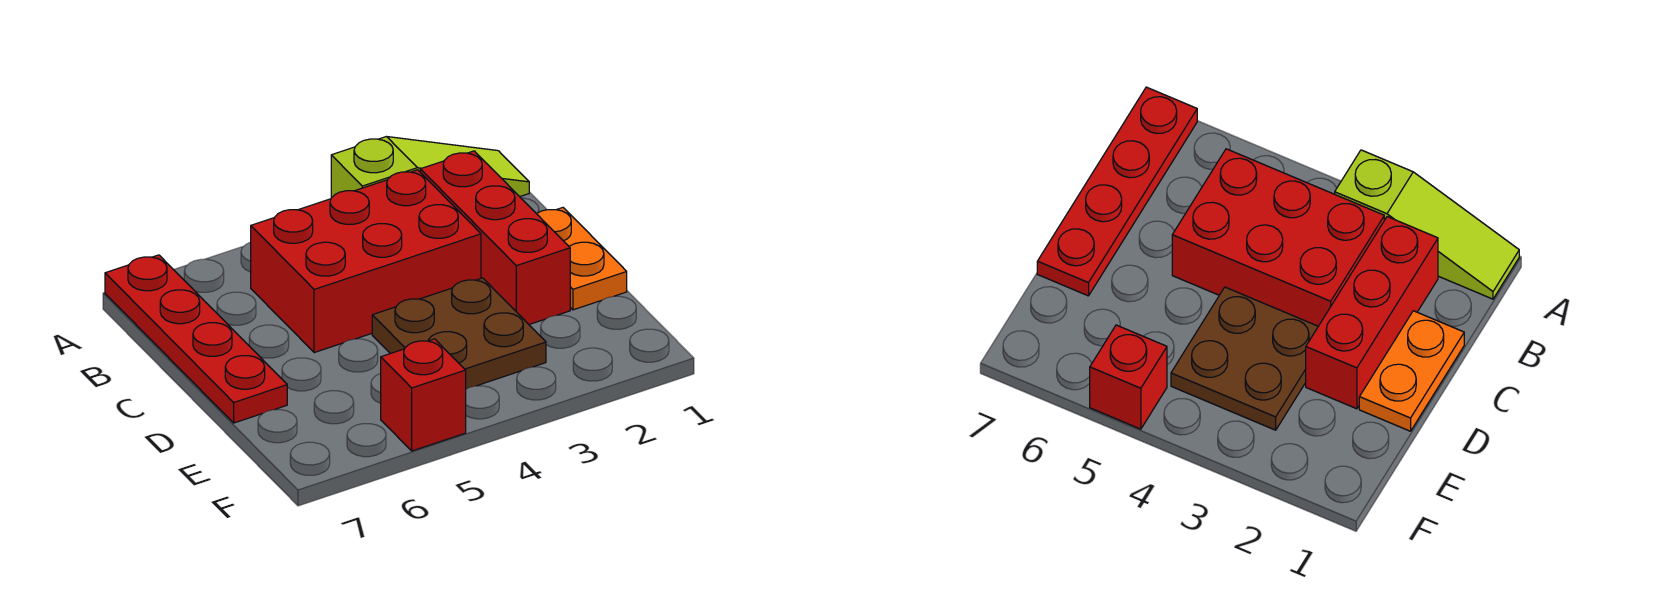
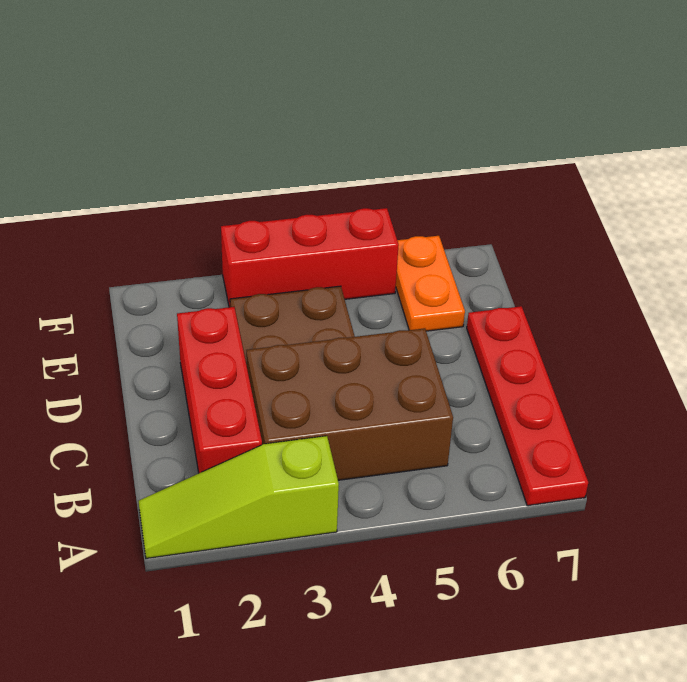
red brick B3:C5 level 1 -> brown brick B3:C5 level 1
orange plate C1:D1 level 1 -> orange plate E6:F6 level 1
red brick F5 level 1 -> red brick F3:F5 level 1

